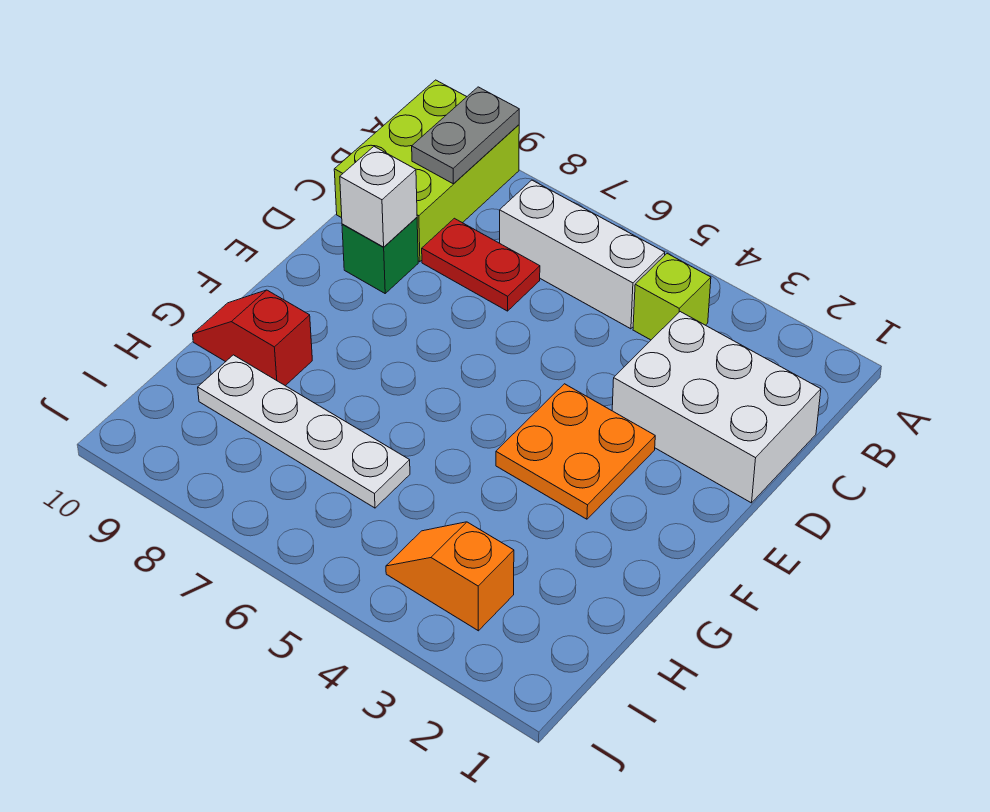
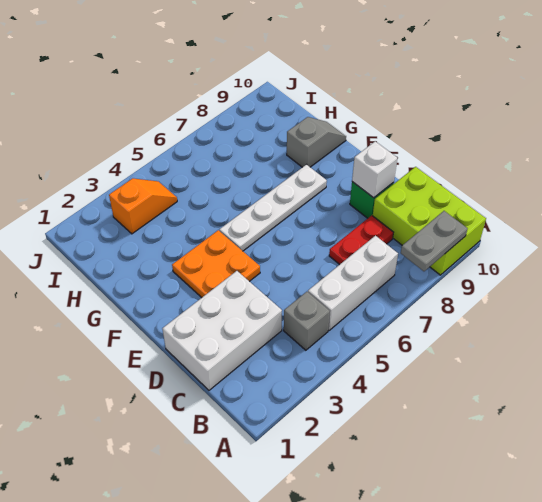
grey plate A9:B9 level 2 -> grey plate A8:A9 level 2
lime brick B4 level 1 -> grey brick B4 level 1
red slope G9:G10 level 1 top 9 -> grey slope G9:G10 level 1 top 9
white plate H6:H9 level 1 -> white plate F5:F8 level 1

